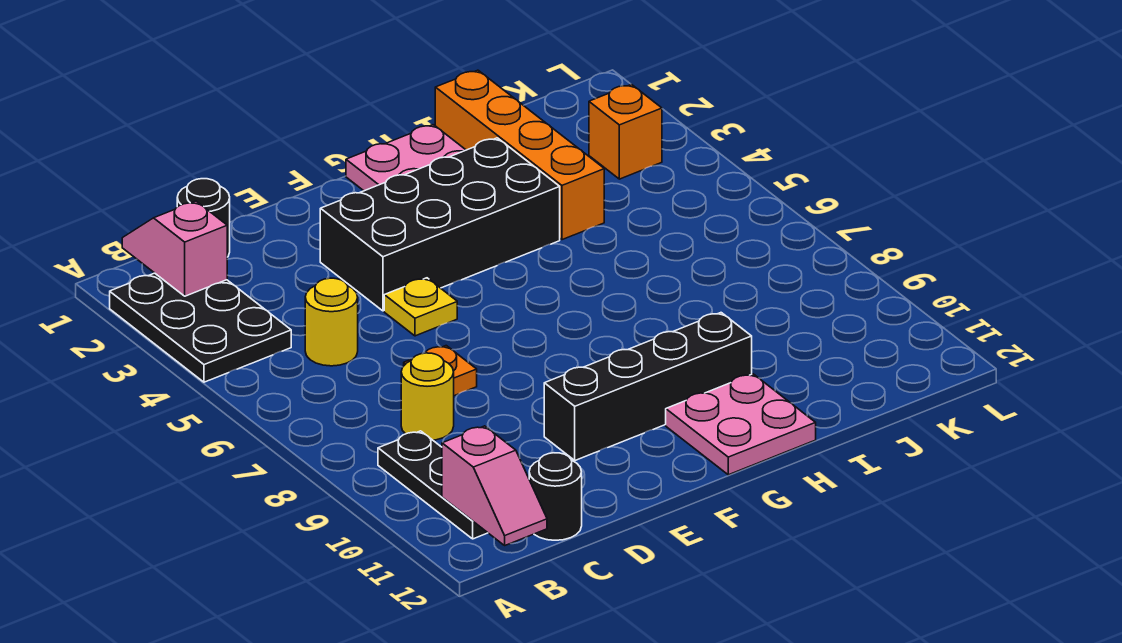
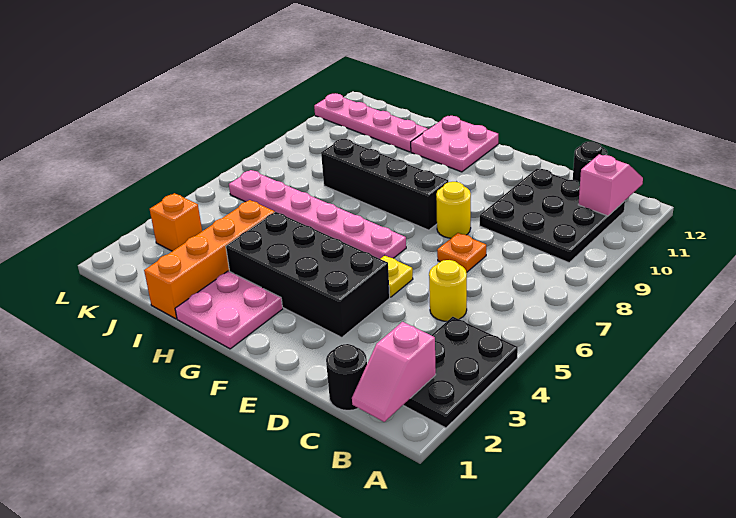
black plate B9:B11 level 1 -> black plate B9:D11 level 1
yellow round brick C8 level 1 -> yellow round brick E8 level 1
black brick E10:H10 level 1 -> black brick F8:I8 level 1
none -> pink plate F6:K6 level 1
none -> pink plate I11:L11 level 1

